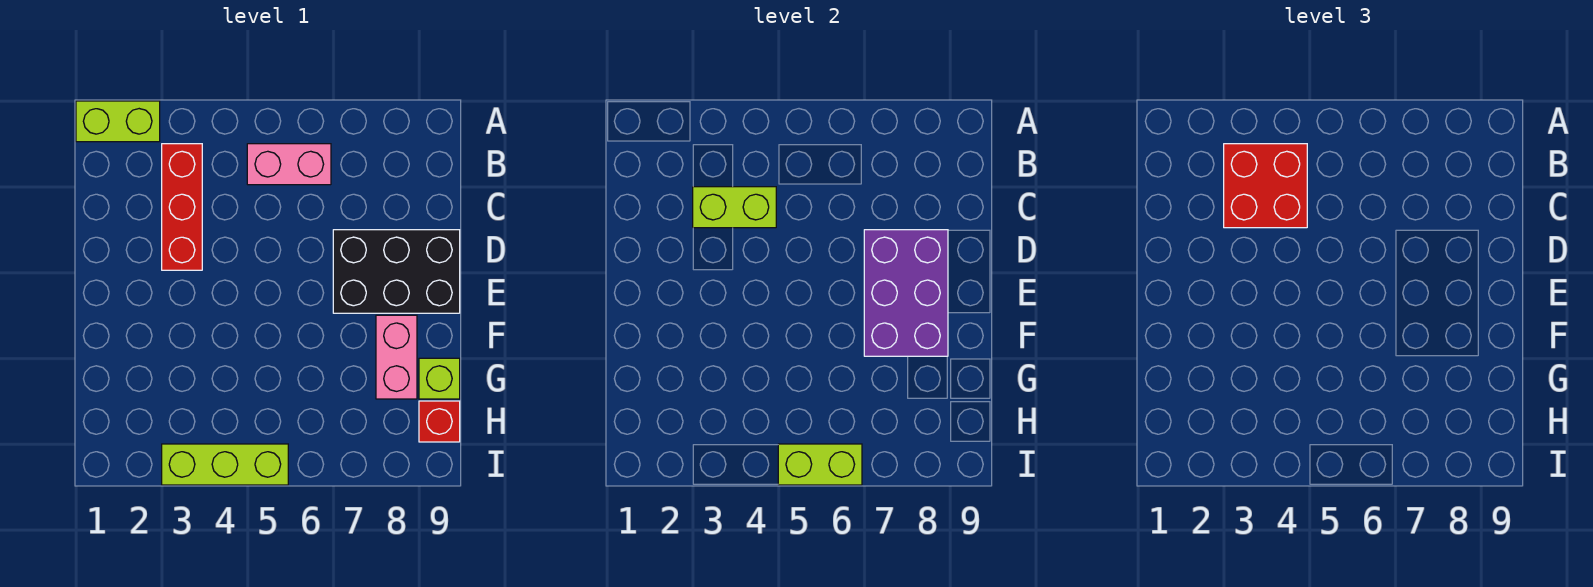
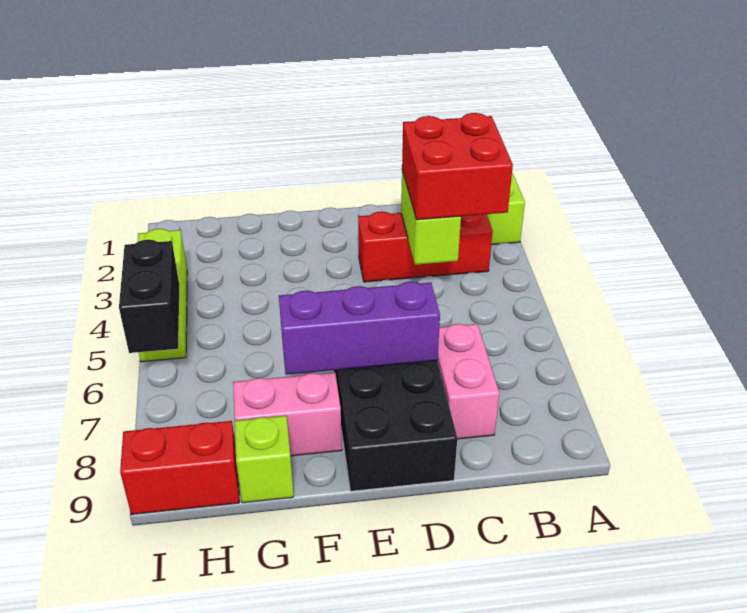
pink brick B5:B6 level 1 -> pink brick C7:C8 level 1
purple brick D7:F8 level 2 -> purple brick D7:F7 level 2
red brick H9 level 1 -> red brick H9:I9 level 1
lime brick I5:I6 level 2 -> black brick I5:I6 level 2

